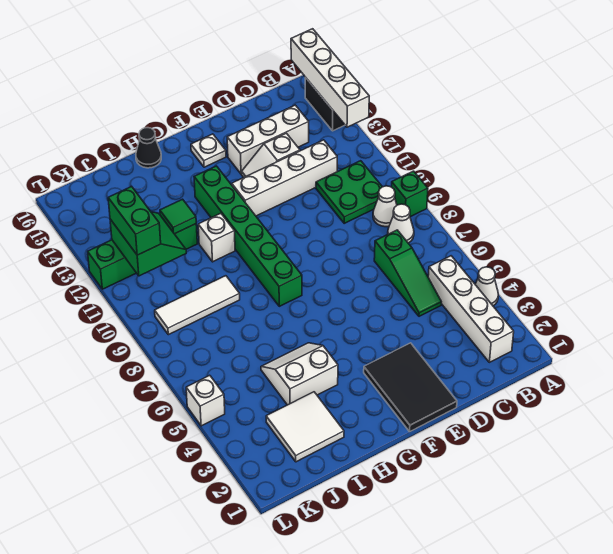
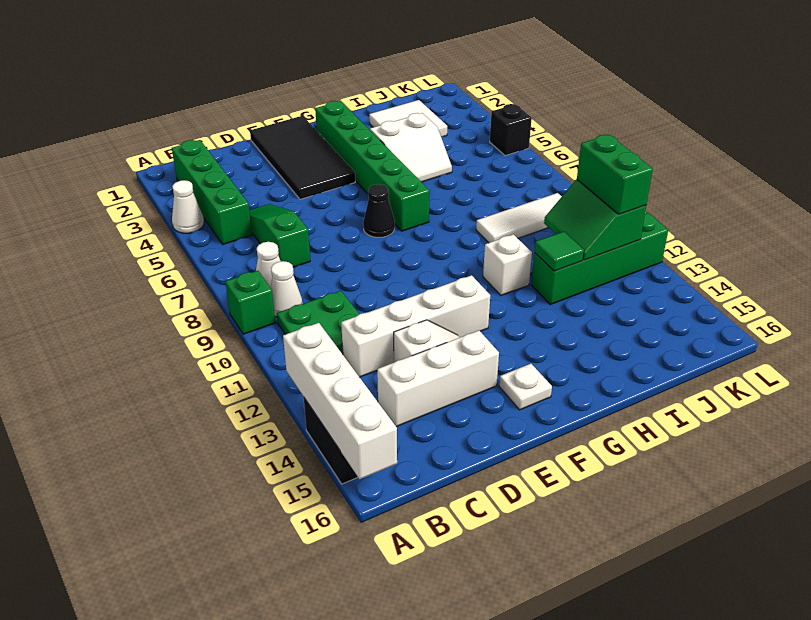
white brick B2:B5 level 1 -> green brick B2:B5 level 1
black tile E1:F3 level 1 -> black tile E1:F4 level 1
green brick G8:G13 level 1 -> green brick G2:G7 level 1
black cone H16 level 1 -> black cone F7 level 1
white brick L5 level 1 -> black brick L5 level 1

